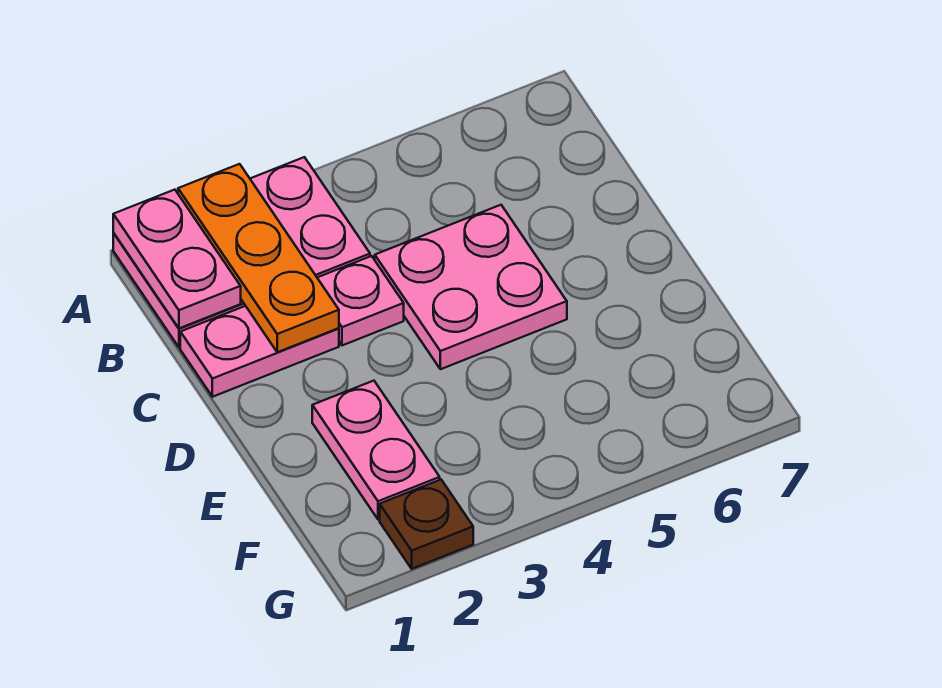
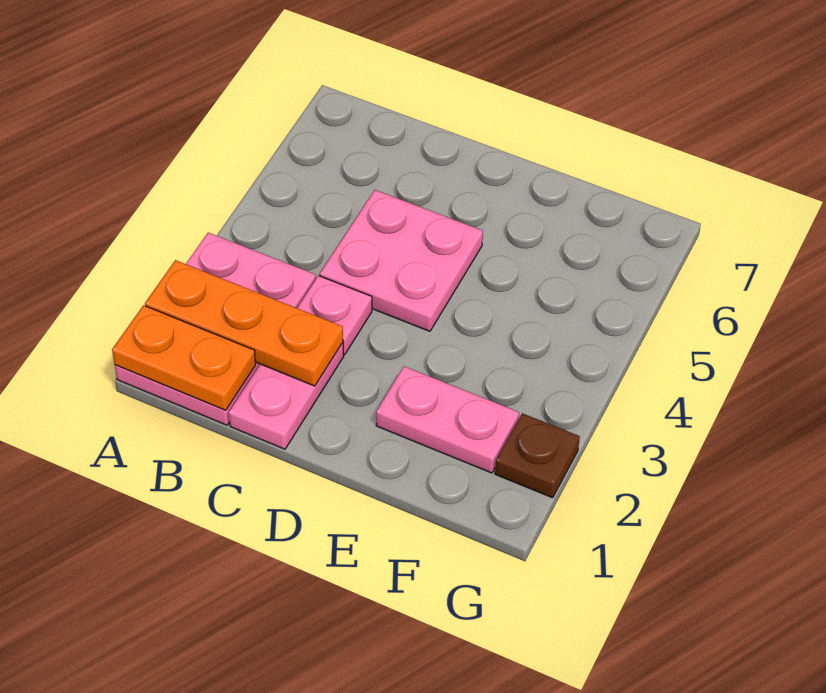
pink plate A1:B1 level 2 -> orange plate A1:B1 level 2

